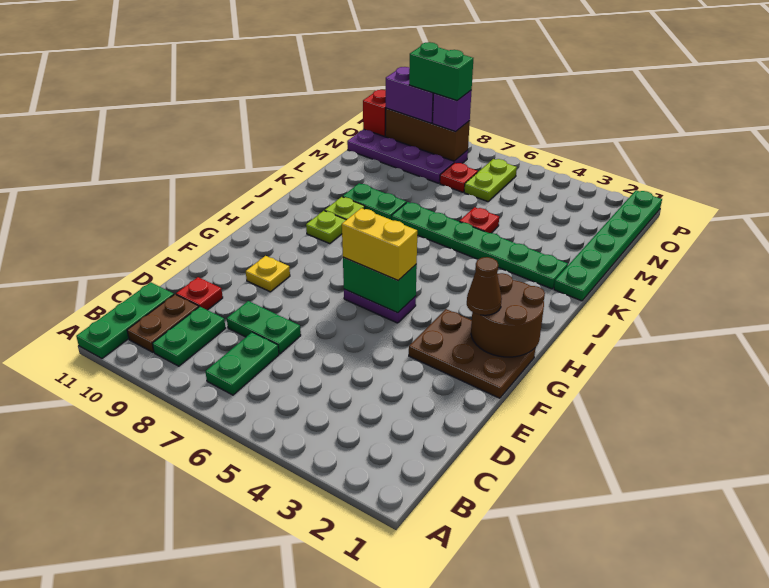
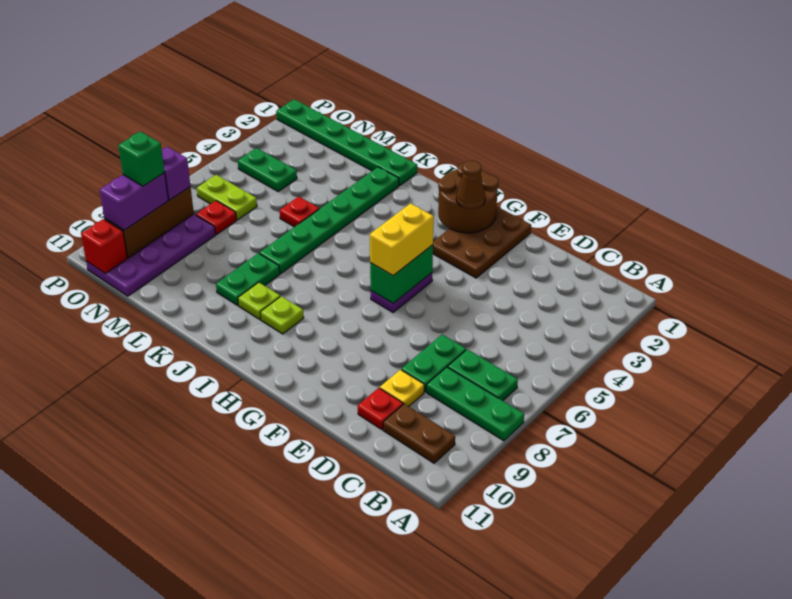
green plate A11:C11 level 1 -> green plate A8:C8 level 1
green plate B9:C9 level 1 -> green plate N4:O4 level 1
yellow plate F9 level 1 -> yellow plate D9 level 1
green brick O8:O9 level 4 -> green brick O9 level 4

